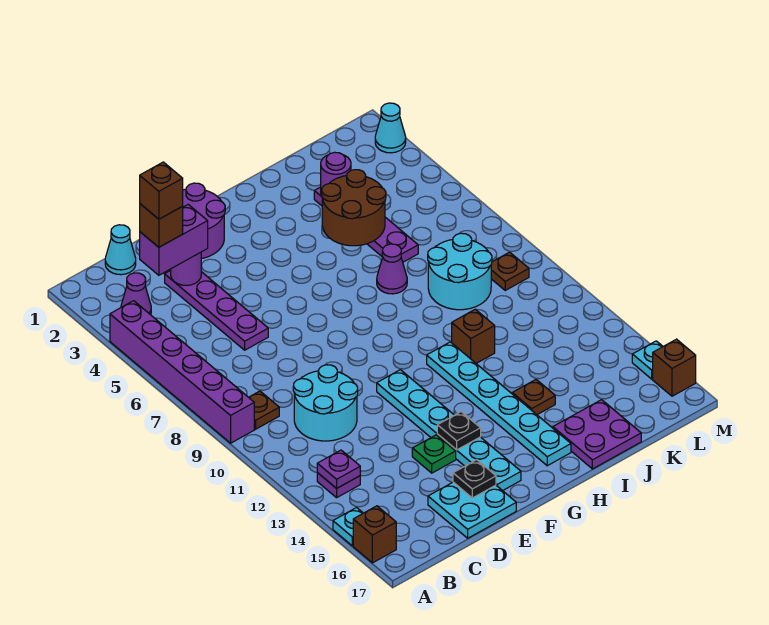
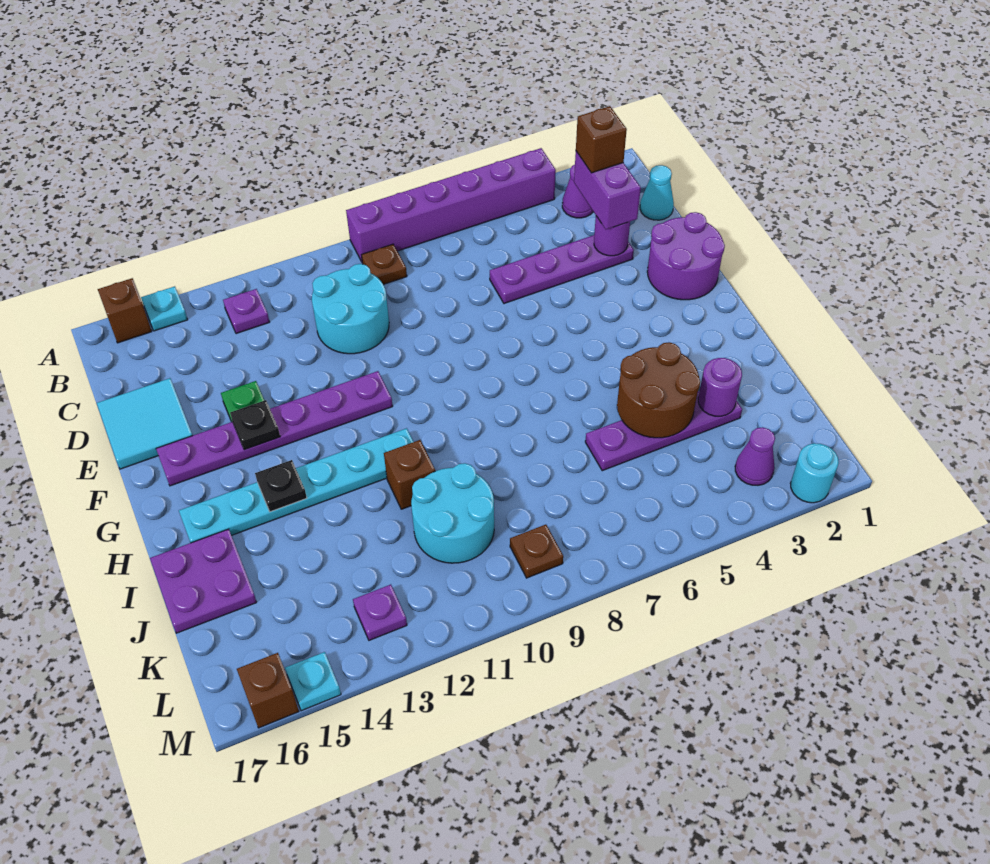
purple plate B13 level 2 -> purple plate L13 level 1
brown brick C3 level 5 -> none
cyan plate D16:E17 level 1 -> cyan tile D16:E17 level 1
black plate E16 level 2 -> black plate H14 level 2
cyan plate F11:F16 level 1 -> purple plate F11:F16 level 1
purple cone I7 level 1 -> purple cone L3 level 1
brown plate I14 level 1 -> none
cyan round brick J8:K9 level 1 -> cyan round brick J10:K11 level 1
cyan cone M2 level 1 -> cyan round brick M2 level 1

